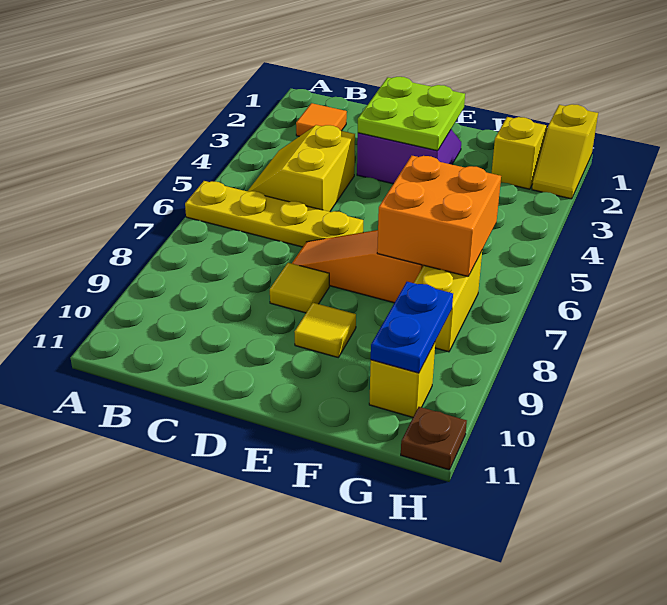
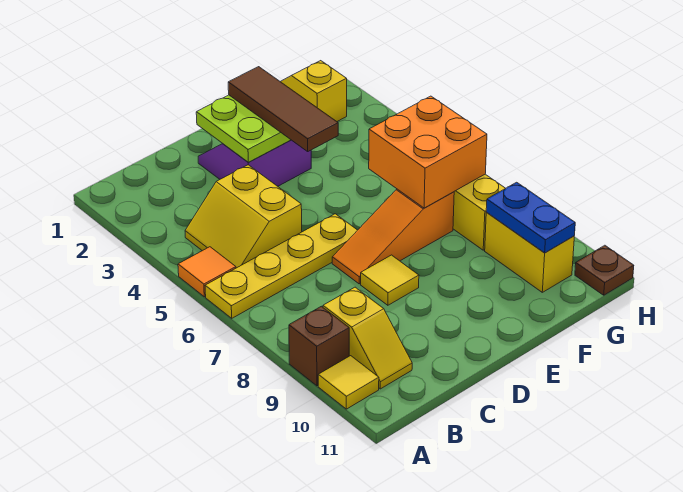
none -> brown brick A9 level 1
orange tile B2 level 1 -> orange tile A5 level 1
none -> brown tile E2:E4 level 3
yellow tile E9 level 1 -> yellow tile A10 level 1
yellow brick G10 level 1 -> yellow brick G9:G10 level 1
yellow slope H1:H2 level 1 top 1 -> yellow slope B9:B10 level 1 top 9

